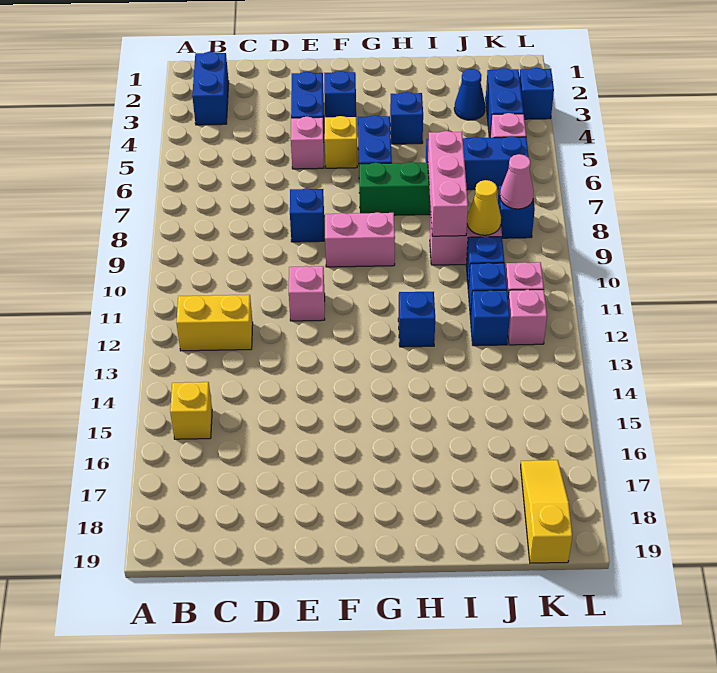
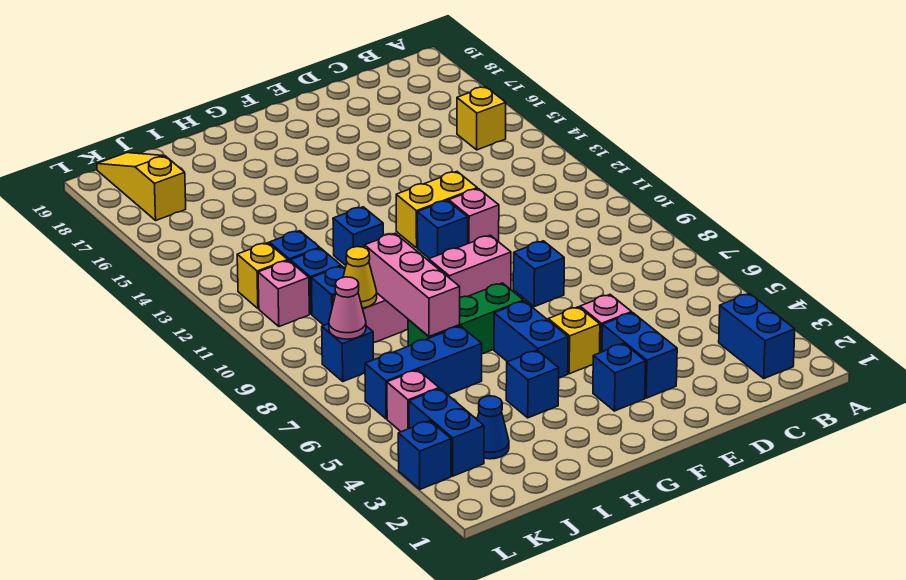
yellow brick B12:C12 level 1 -> yellow brick E12:F12 level 1
none -> blue brick F11 level 1
pink brick K12 level 1 -> yellow brick K12 level 1
yellow slope K17:K19 level 1 top 19 -> yellow slope K17:K19 level 1 top 17

